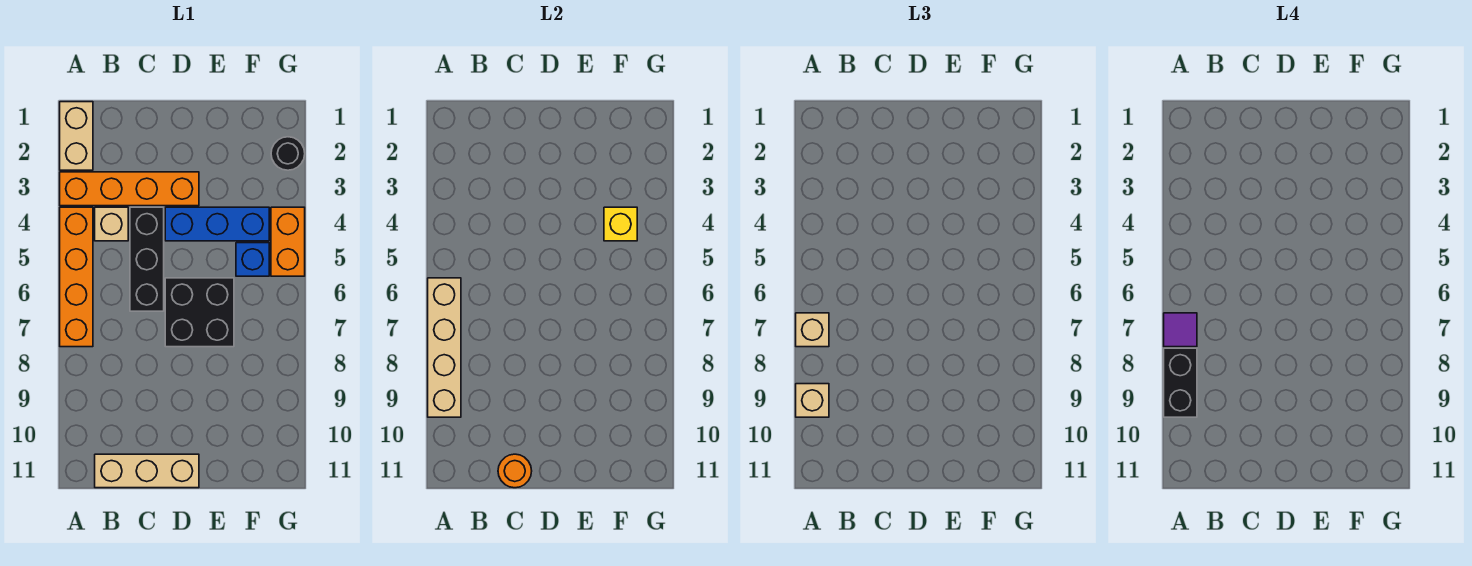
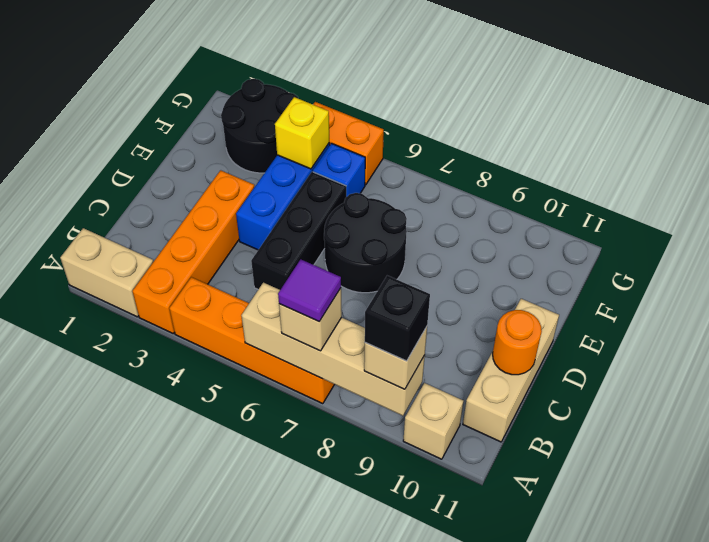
black brick A8:A9 level 4 -> black brick A9 level 4
tan brick B4 level 1 -> tan brick A10 level 1
black brick C4:C6 level 1 -> black brick C5:E5 level 1
black brick D6:E7 level 1 -> black round brick D6:E7 level 1
black round brick G2 level 1 -> black round brick F2:G3 level 1

